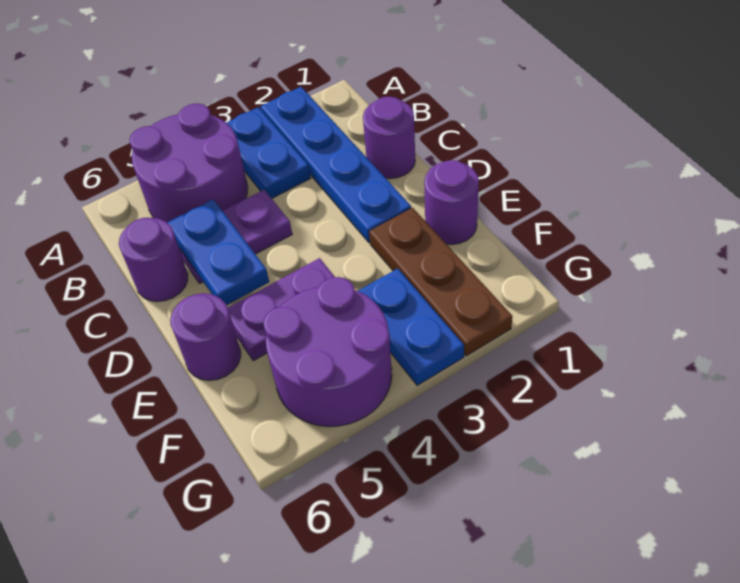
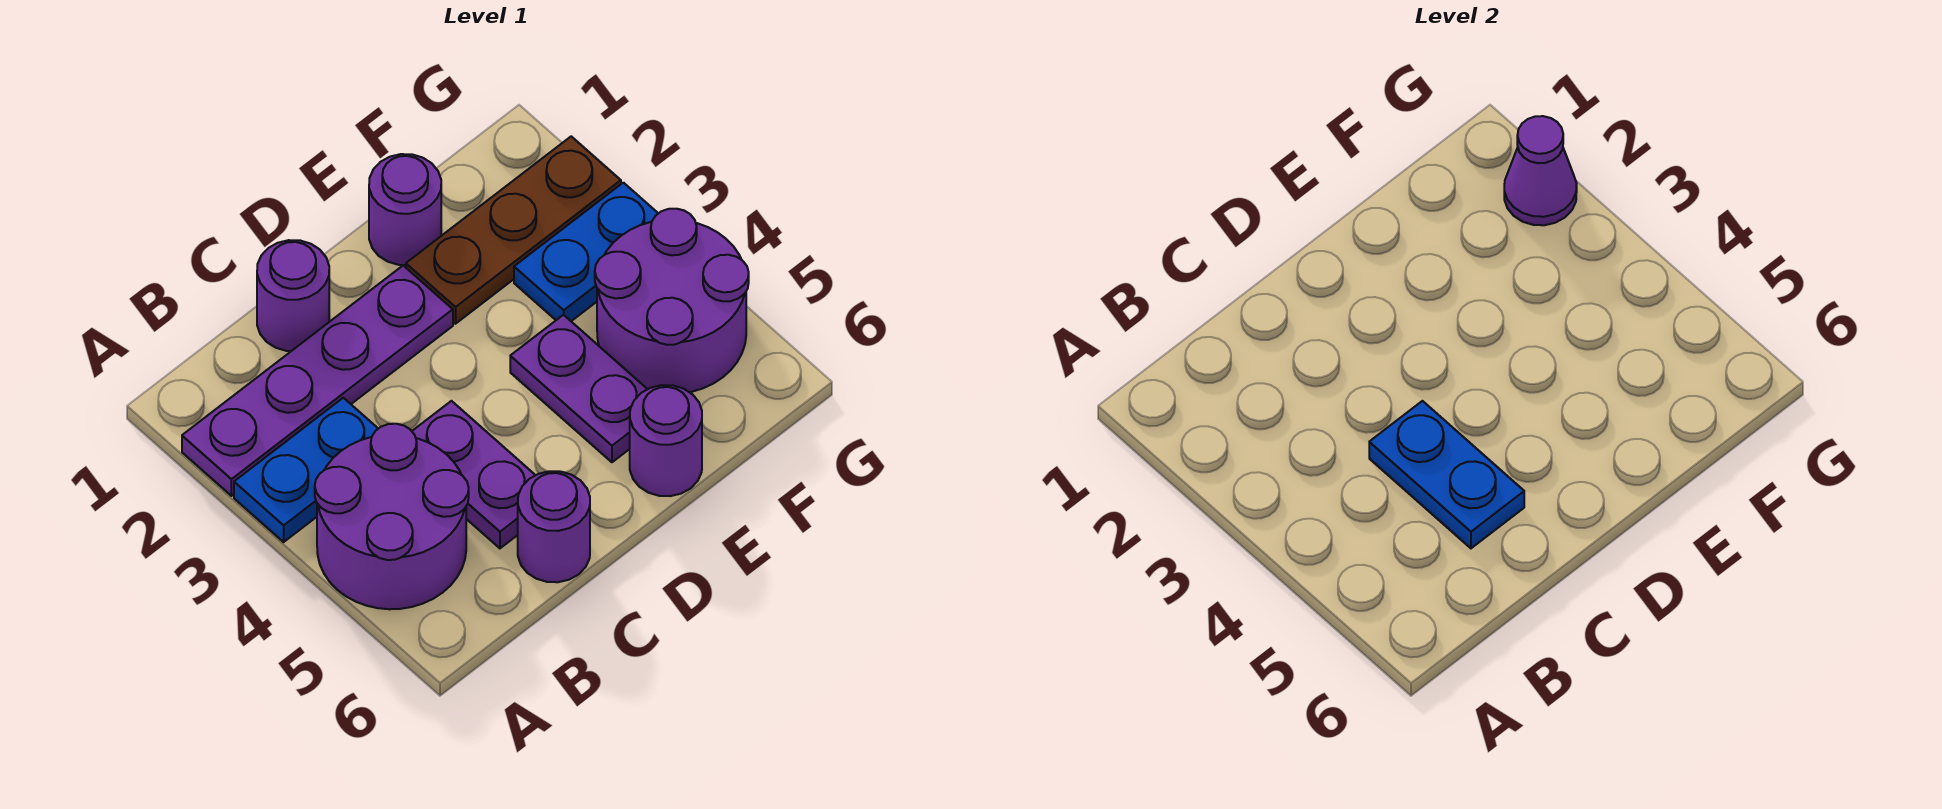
blue plate A2:D2 level 1 -> purple plate A2:D2 level 1
blue plate C5:D5 level 2 -> blue plate C4:C5 level 2
none -> purple cone G2 level 2

